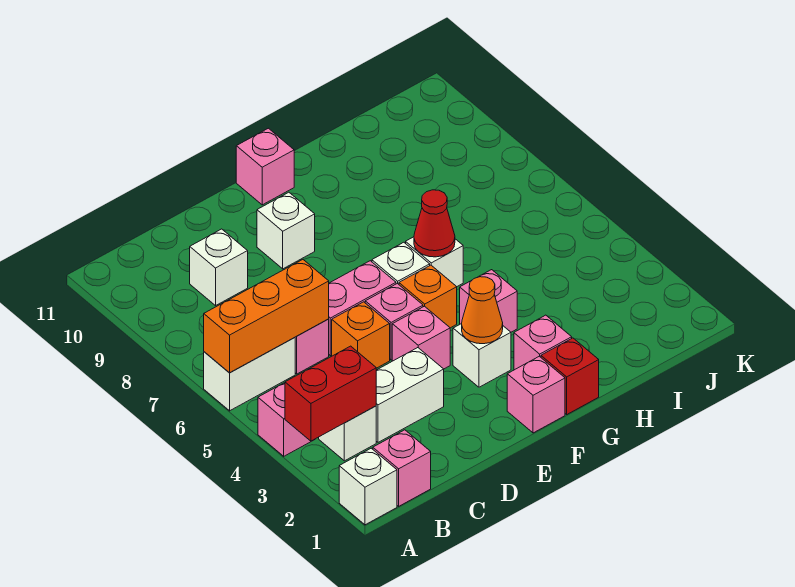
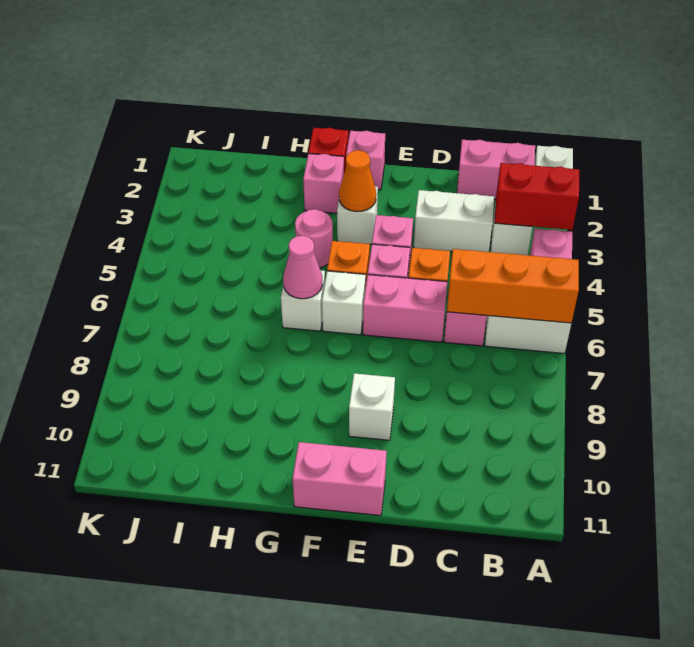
pink brick B1 level 1 -> pink brick B1:C1 level 1
white brick C9 level 1 -> none
pink brick F11 level 1 -> pink brick E11:F11 level 1
pink brick G4 level 1 -> pink round brick G4 level 1
red cone G6 level 2 -> pink cone G6 level 2

